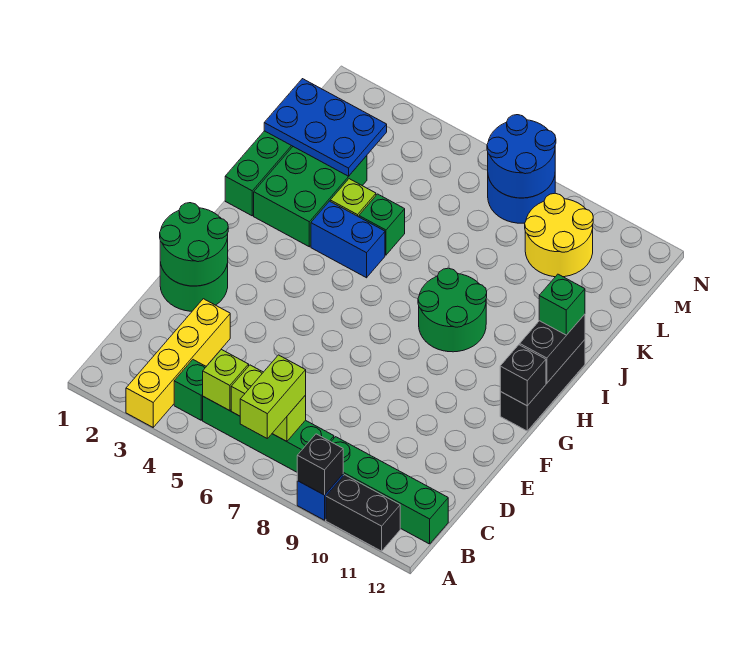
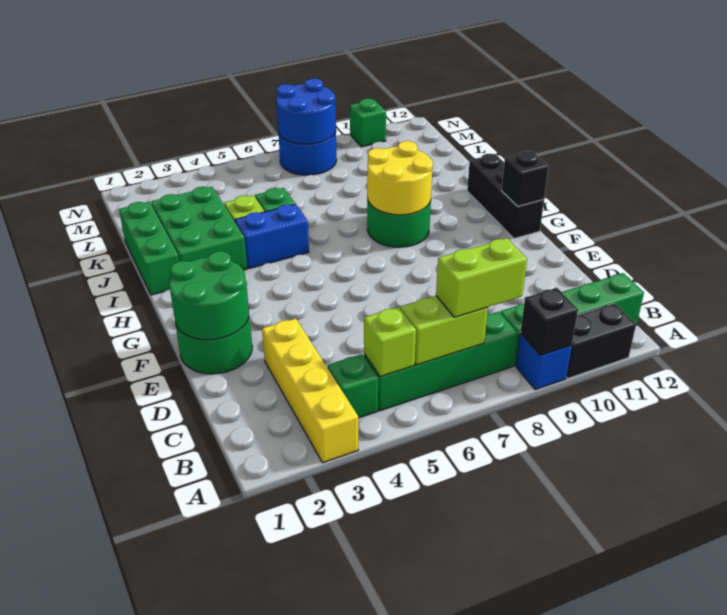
lime brick A7:B7 level 3 -> lime brick B7:B8 level 3
black brick H12:I12 level 2 -> none
green brick I12 level 3 -> green brick N10 level 1
blue plate K1:L3 level 2 -> none
yellow round brick L9:M10 level 1 -> yellow round brick H8:I9 level 2

